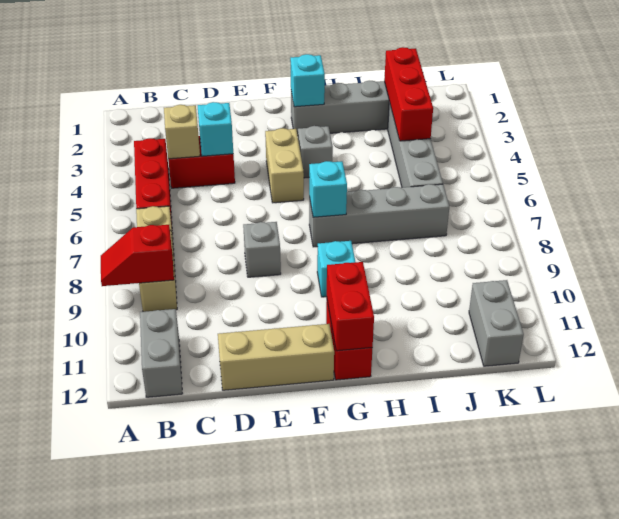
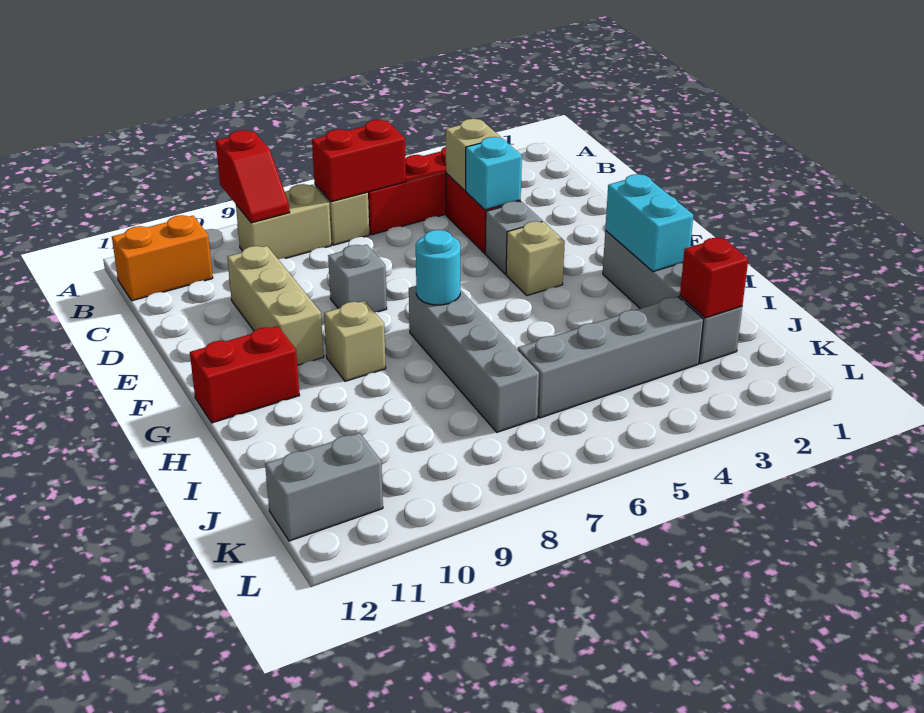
red slope A9:B9 level 2 top B -> red slope A9:B9 level 2 top A
grey brick B11:B12 level 1 -> orange brick B11:B12 level 1
tan brick D12:F12 level 1 -> tan brick D10:F10 level 1
tan brick F4:F5 level 1 -> tan brick F4 level 1
cyan brick G2 level 2 -> cyan brick G2:H2 level 2
grey brick G4 level 1 -> grey brick E4 level 1
cyan brick G7 level 2 -> cyan round brick G7 level 2
cyan brick G9 level 1 -> tan brick G9 level 1
red brick G11:G12 level 2 -> red brick B6:B7 level 2
red brick J2:J4 level 2 -> red brick J2 level 2

